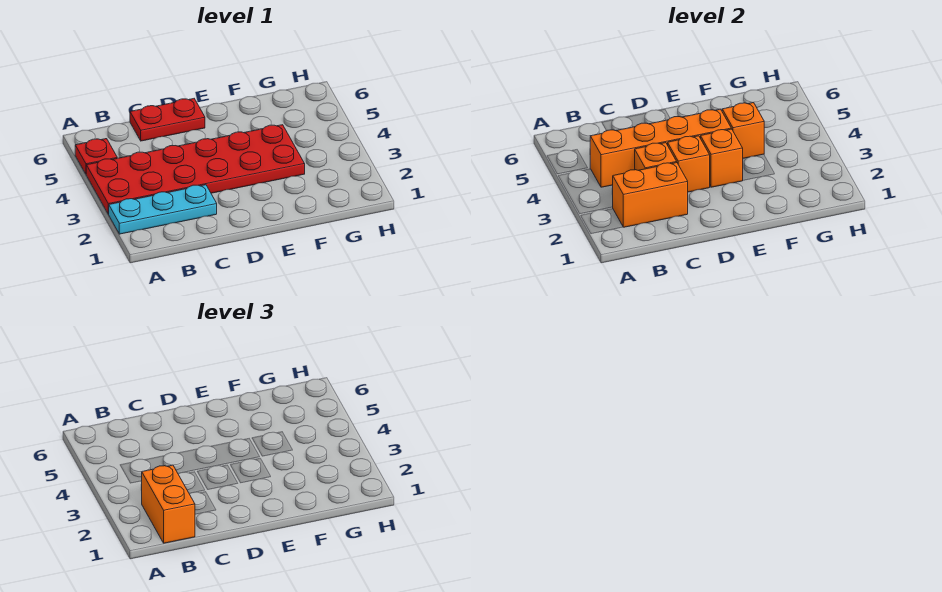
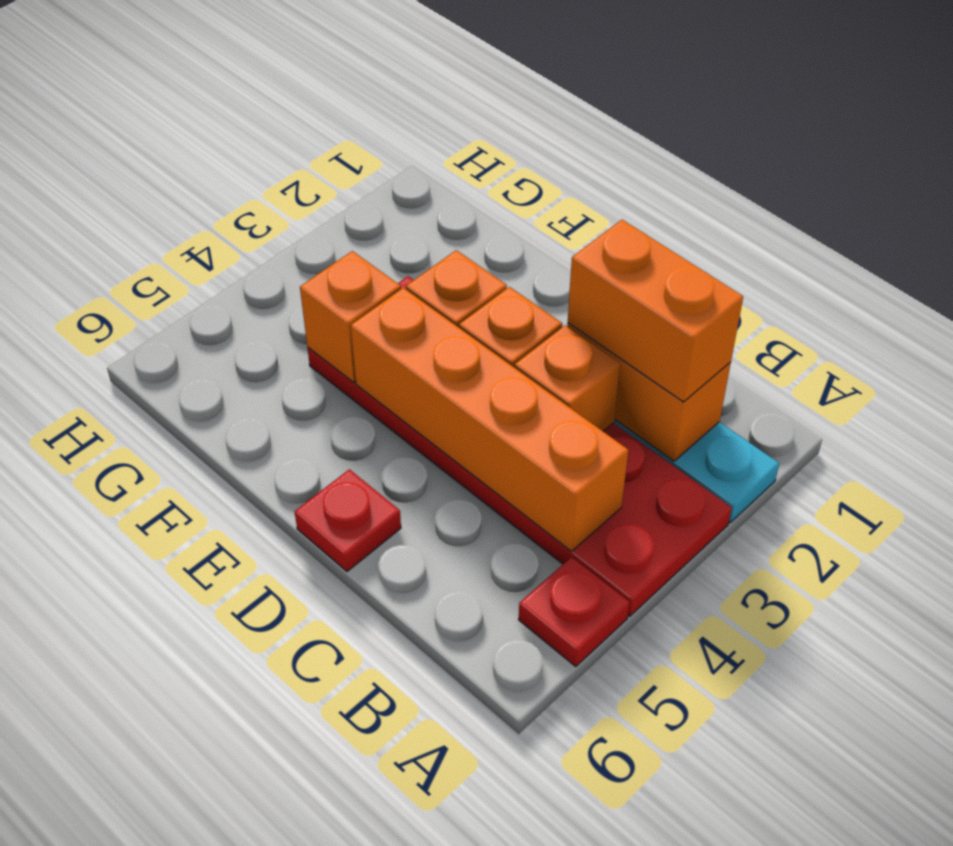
orange brick B1:B2 level 3 -> orange brick B2:C2 level 3
red plate C6:D6 level 1 -> red plate D6 level 1

